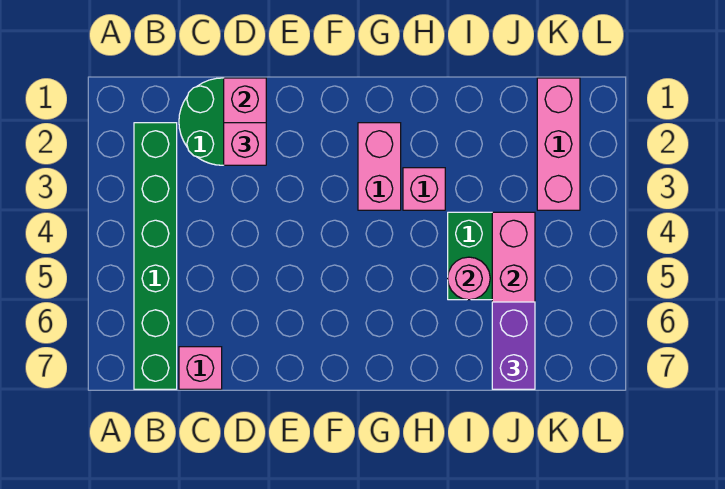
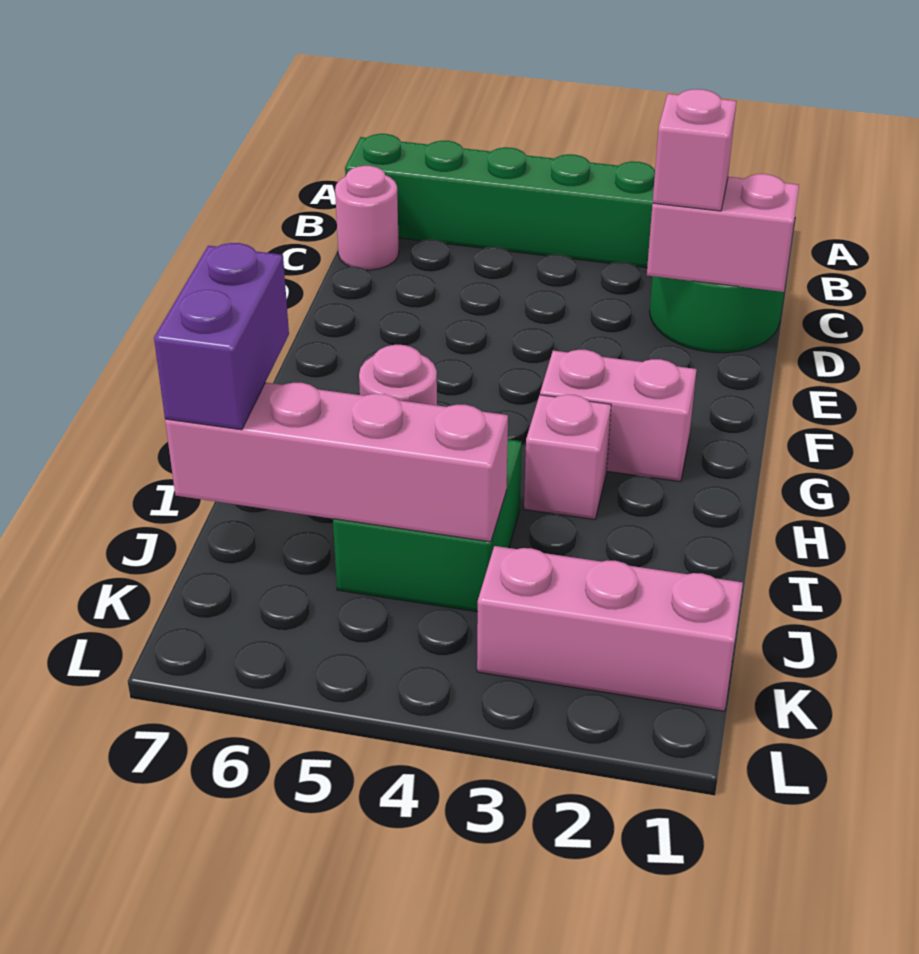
pink brick C7 level 1 -> pink round brick C7 level 1
purple brick J6:J7 level 3 -> purple brick I7:J7 level 3

